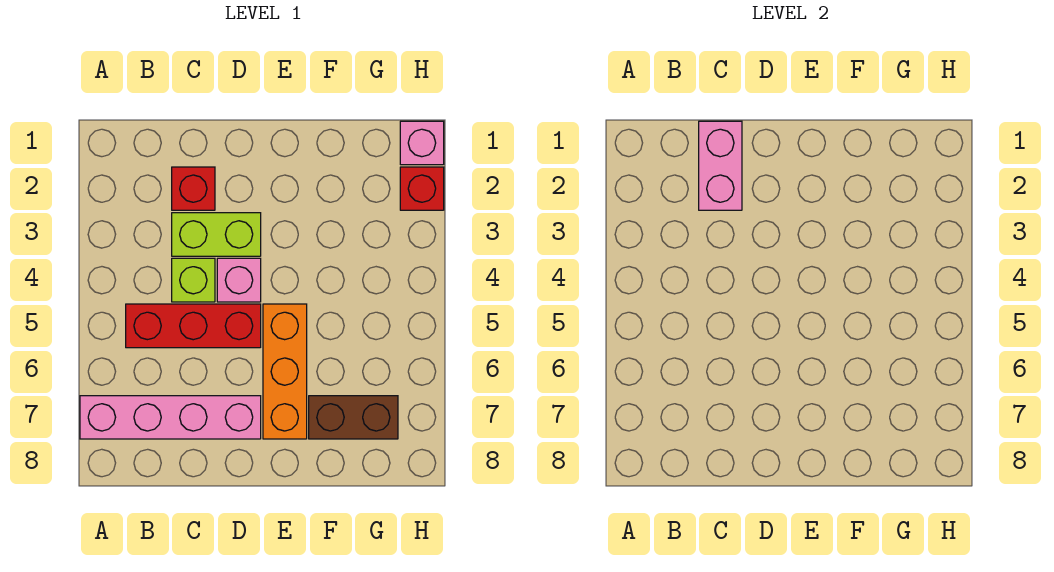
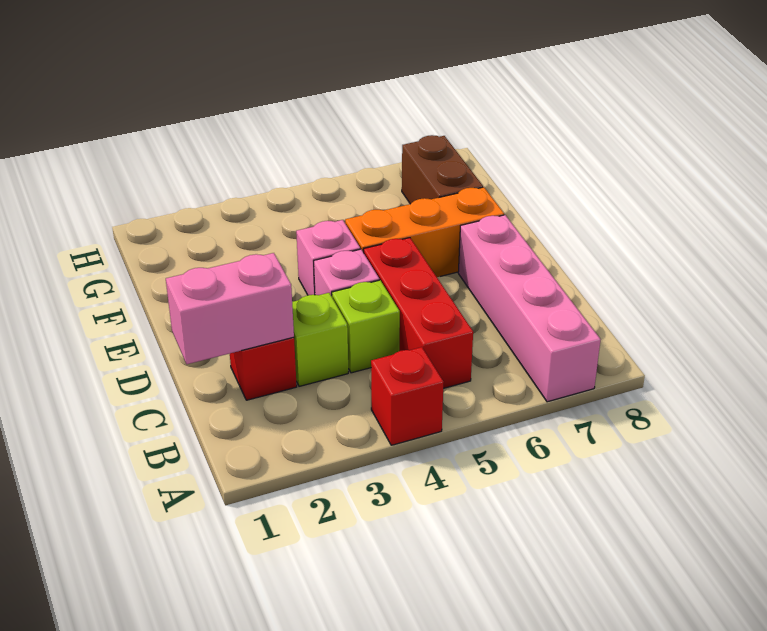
lime brick C3:D3 level 1 -> lime brick C3 level 1
pink brick H1 level 1 -> pink brick E4 level 1
red brick H2 level 1 -> red brick A4 level 1

